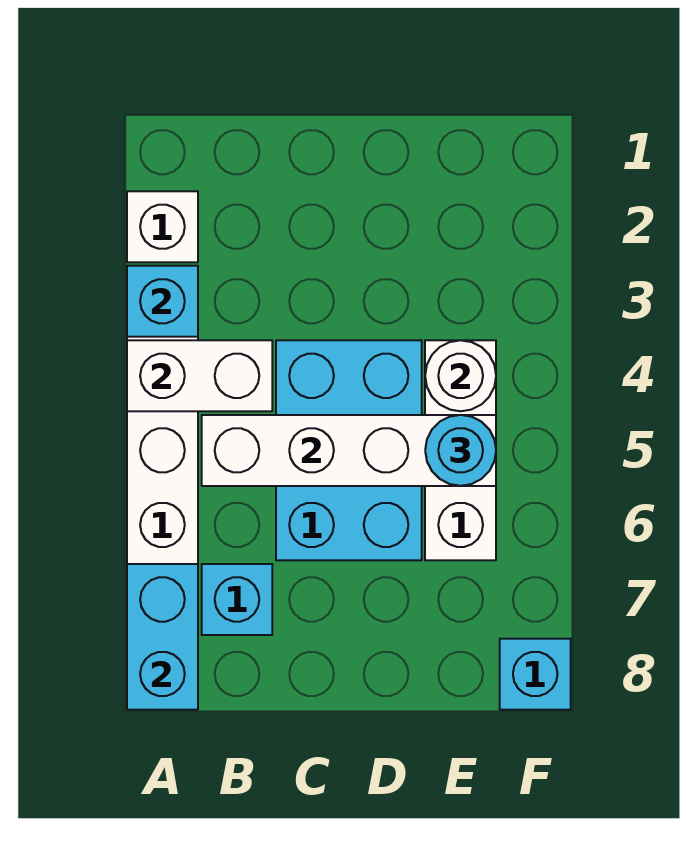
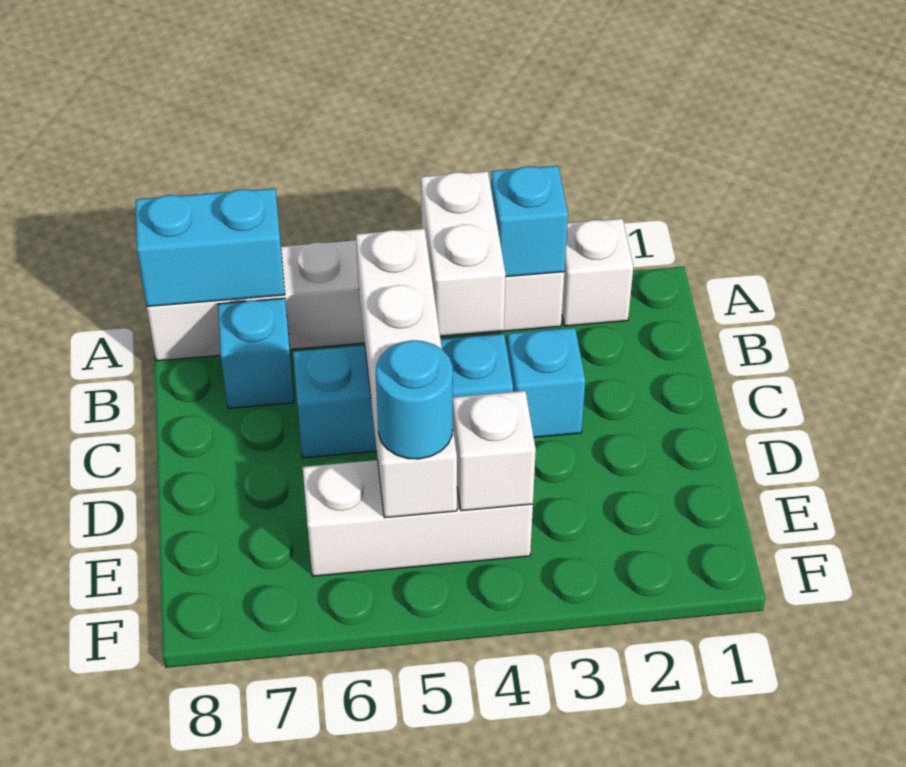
cyan brick C4:D6 level 1 -> cyan brick C4:C6 level 1
white round brick E4 level 2 -> white brick E4 level 2
cyan brick F8 level 1 -> cyan brick C3 level 1

